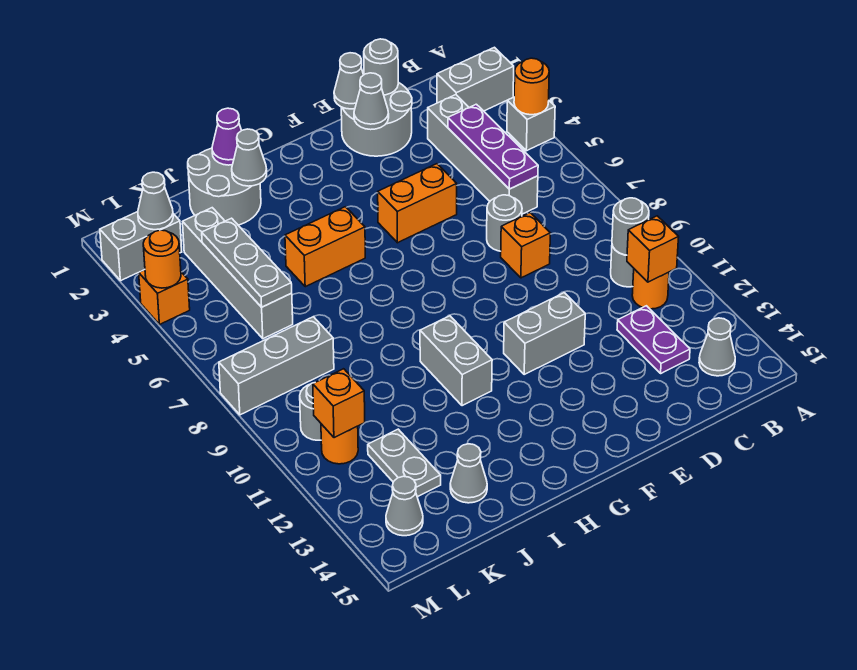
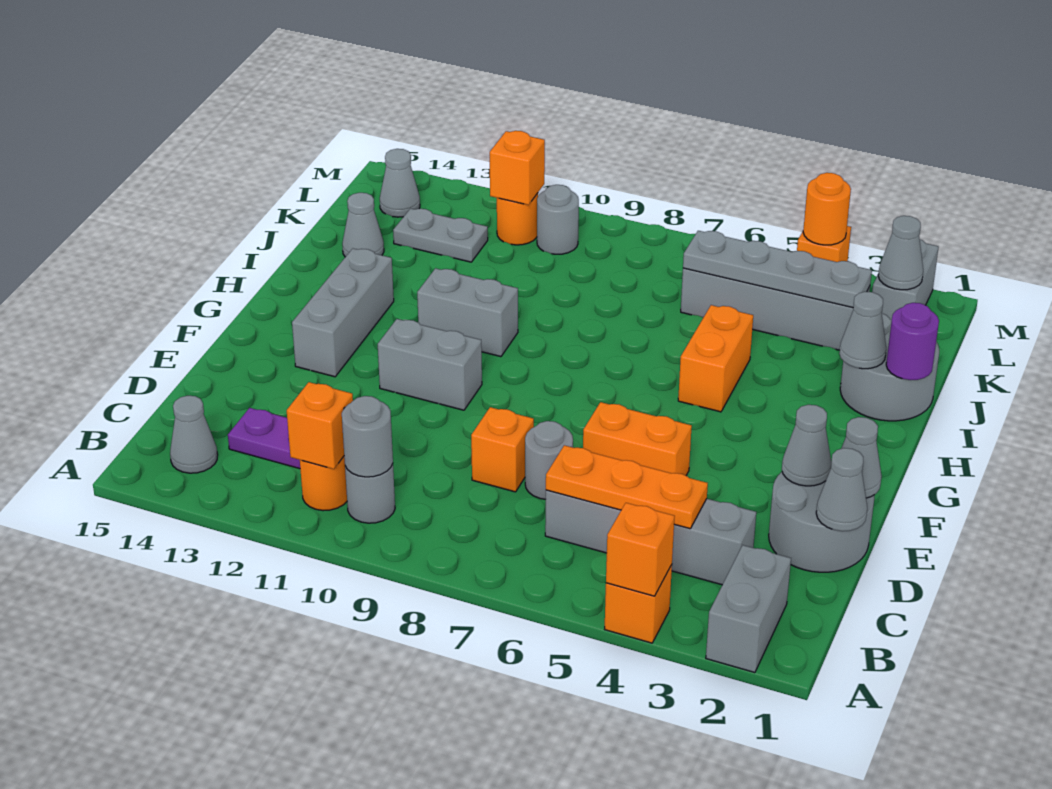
grey brick A4 level 1 -> orange brick A4 level 1
orange round brick A4 level 2 -> orange brick A4 level 2
purple plate C4:C6 level 2 -> orange plate C4:C6 level 2
grey round brick D1 level 2 -> grey cone D1 level 2
orange brick E5:F5 level 1 -> orange brick E5:E6 level 1
grey brick E11:F11 level 1 -> grey brick F10:F11 level 1
purple cone I1 level 2 -> purple round brick I1 level 2
grey plate K4:K6 level 2 -> grey plate K3:K6 level 2
grey brick K8:M8 level 1 -> grey brick F13:H13 level 1

